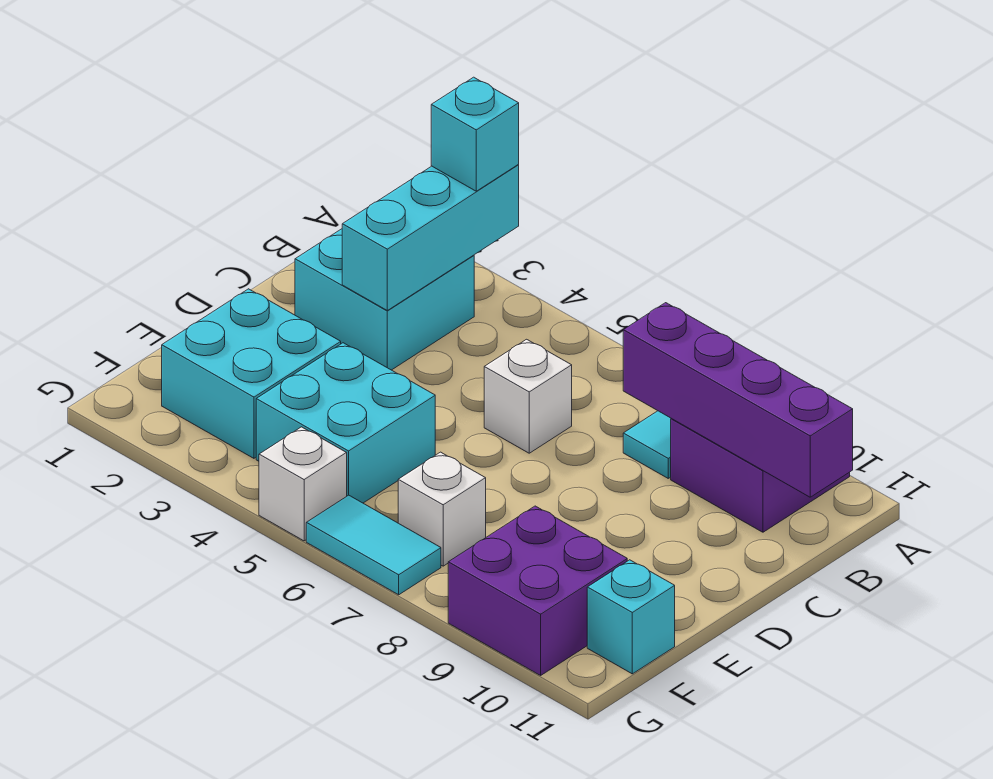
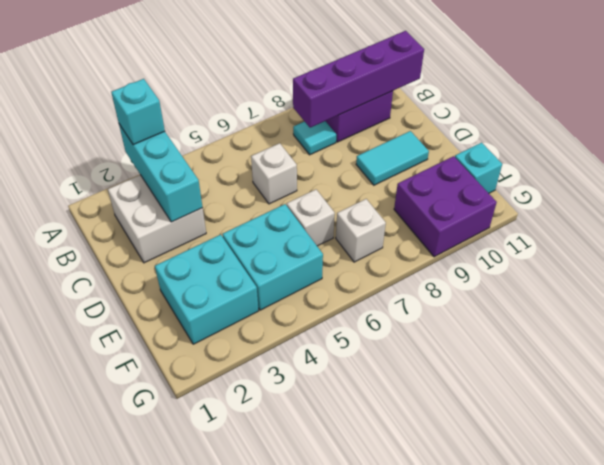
cyan brick B2:C3 level 1 -> white brick B2:C3 level 1
white brick G5 level 1 -> white brick E6 level 1
cyan tile G6:G7 level 1 -> cyan tile D9:D10 level 1

